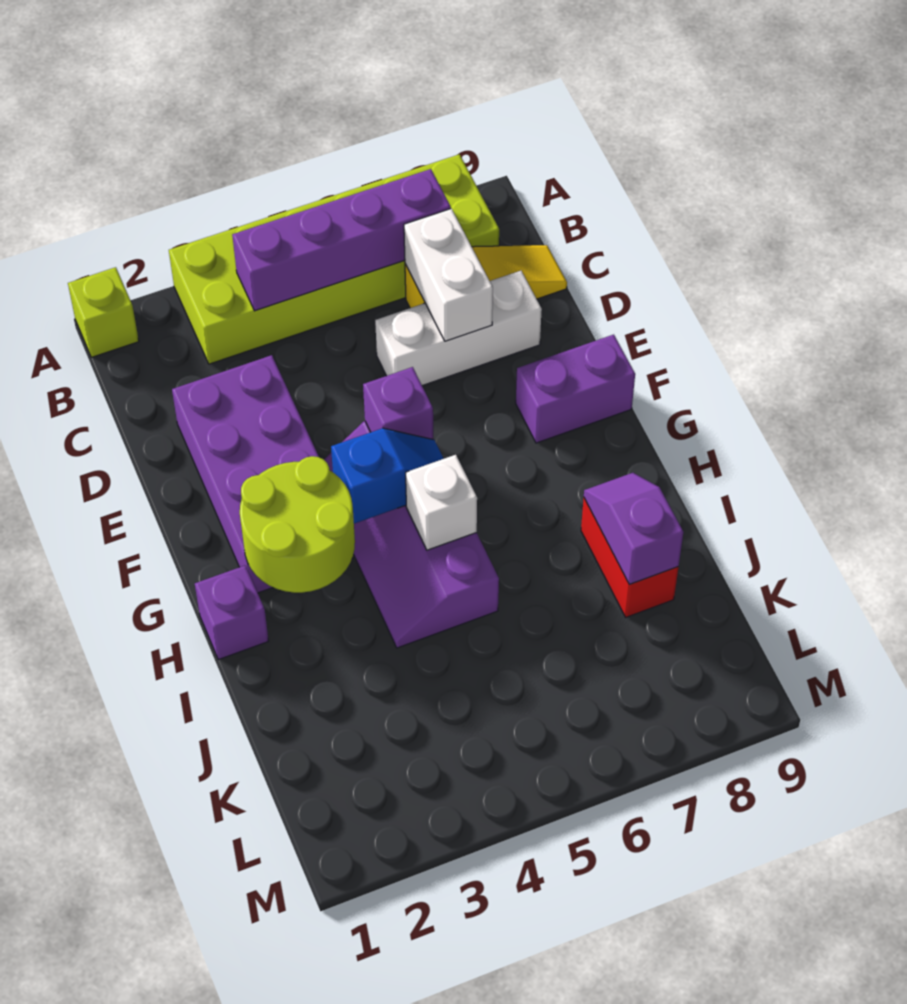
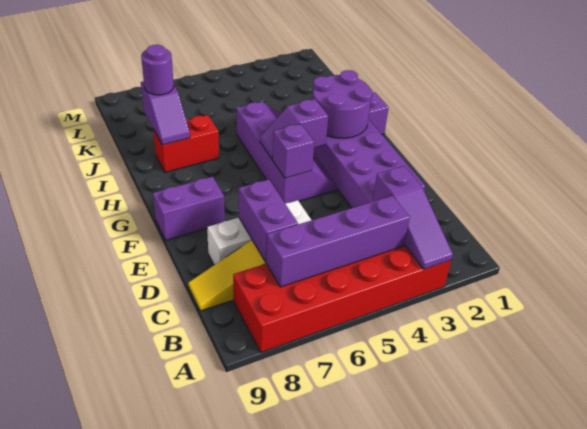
lime brick A1 level 1 -> none
lime brick A3:B8 level 1 -> red brick A3:B8 level 1
none -> purple slope A3:C3 level 2 top C
white brick C7:D7 level 2 -> purple brick C7:D7 level 2
lime round brick G2:H3 level 2 -> purple round brick G2:H3 level 2
blue slope G4:G5 level 2 top 4 -> purple slope G4:G5 level 2 top 4
white brick H5 level 2 -> none
red brick I8:J8 level 1 -> red brick I7:I8 level 1
none -> purple round brick J8 level 3

